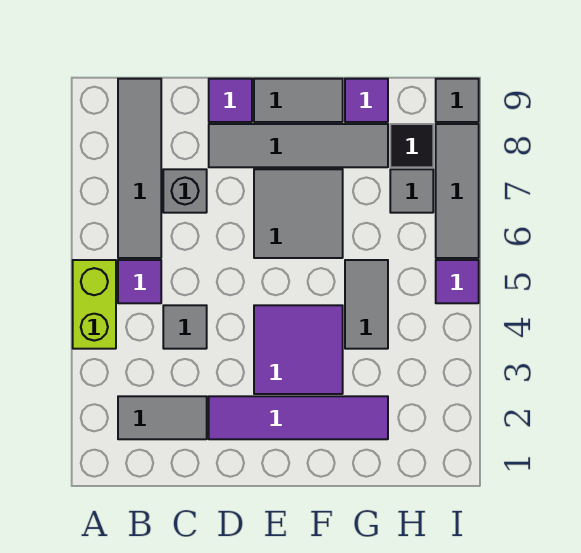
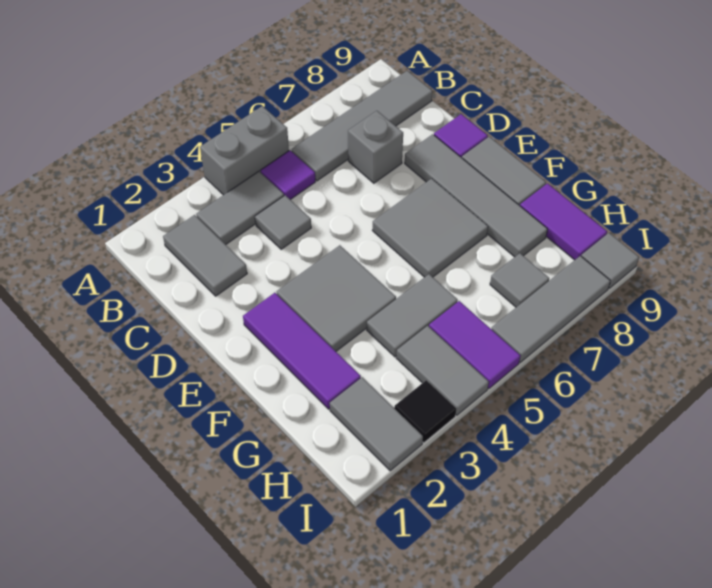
lime brick A4:A5 level 1 -> grey brick A4:A5 level 1
none -> grey tile B3:B4 level 1
purple tile D2:G2 level 1 -> purple tile E2:G2 level 1
purple tile E3:F4 level 1 -> grey tile E3:F4 level 1
purple tile G9 level 1 -> purple tile G9:H9 level 1
none -> grey tile H2:I2 level 1
none -> grey tile H4:I4 level 1
black tile H8 level 1 -> black tile I3 level 1
purple tile I5 level 1 -> purple tile H5:I5 level 1

